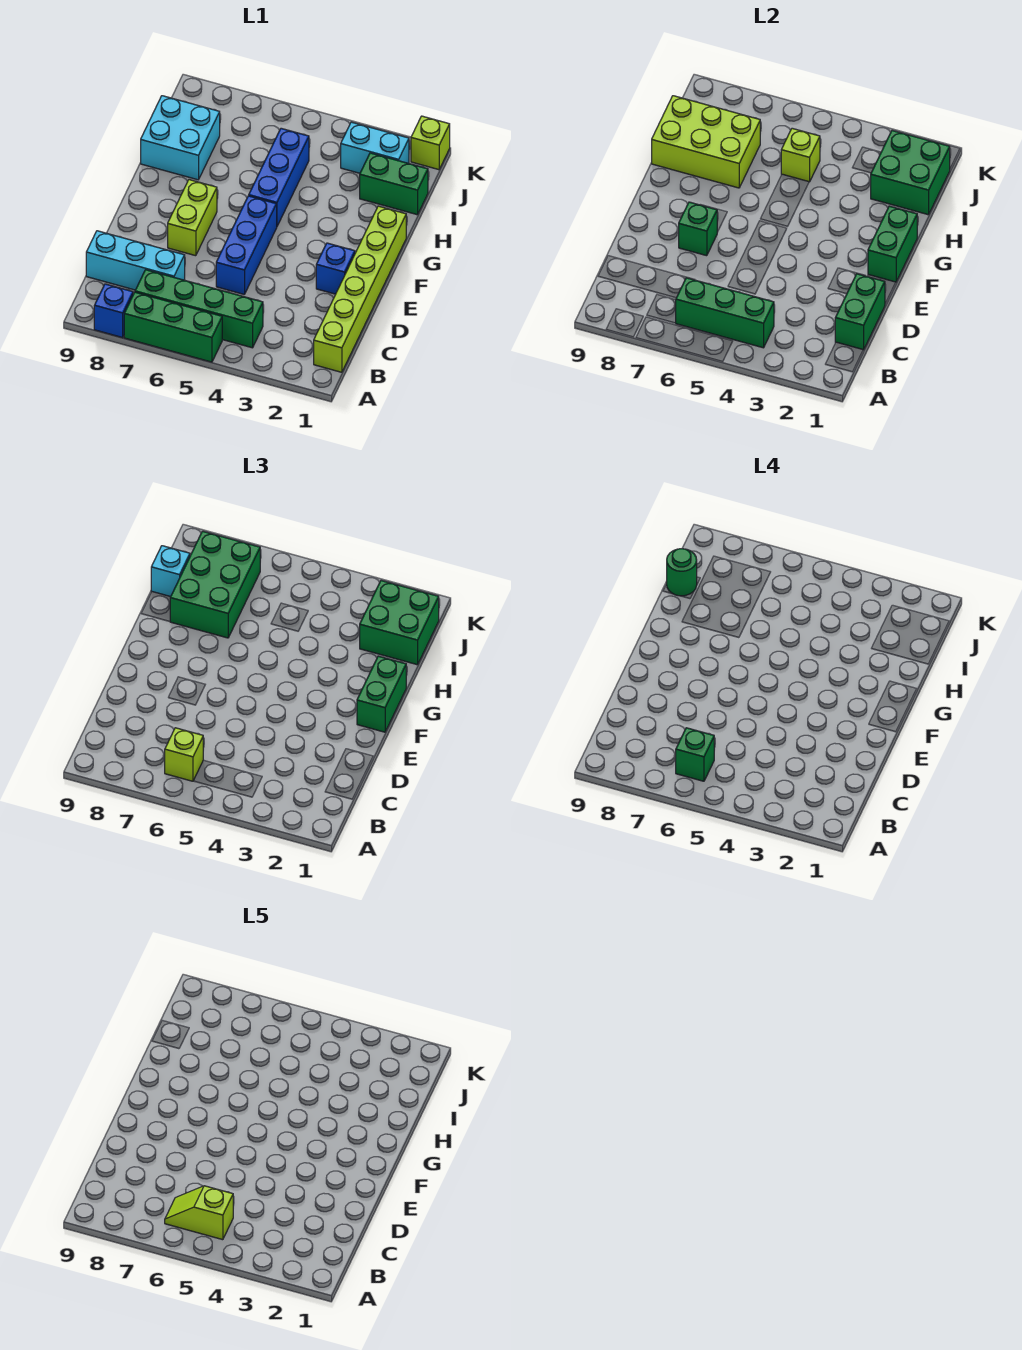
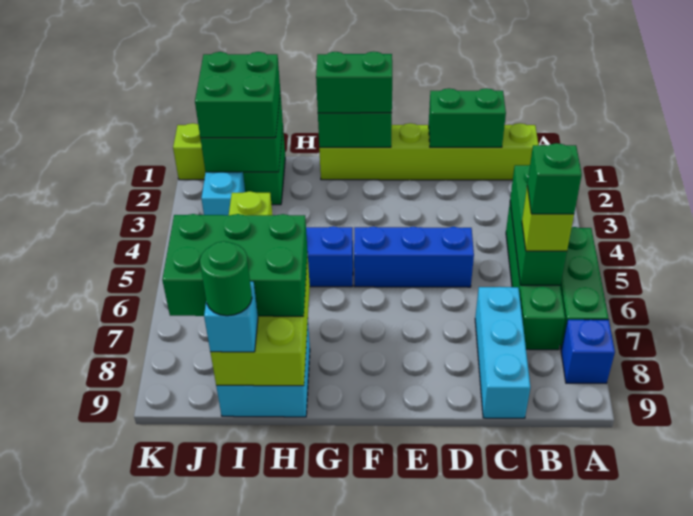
lime slope B5:B6 level 5 top 5 -> none
blue brick E2 level 1 -> none
lime brick E7:F7 level 1 -> none
green brick E7 level 2 -> none

